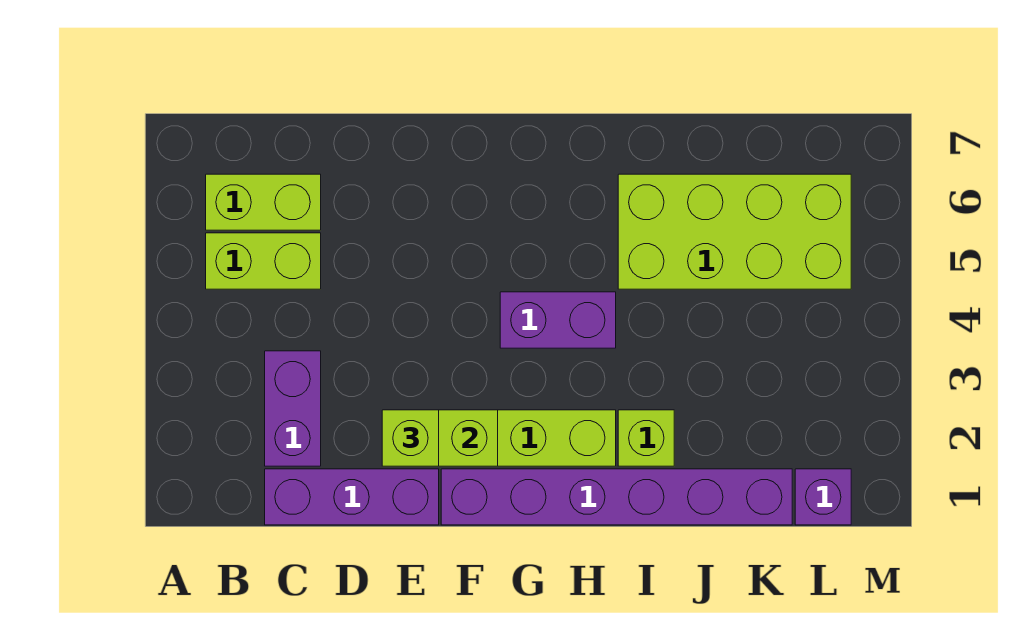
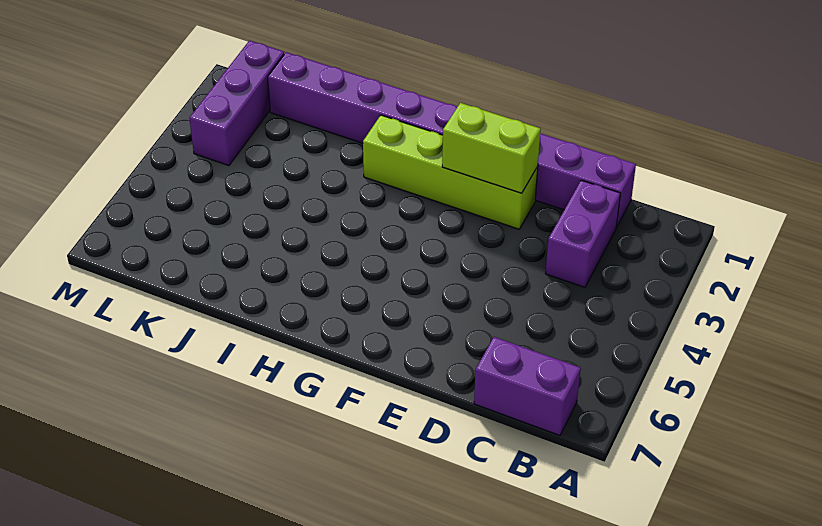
lime brick B5:C5 level 1 -> none
lime brick B6:C6 level 1 -> none
lime brick E2 level 3 -> none
purple brick G4:H4 level 1 -> purple brick B7:C7 level 1
lime brick I2 level 1 -> none
lime brick I5:L6 level 1 -> none
purple brick L1 level 1 -> purple brick L1:L3 level 1

